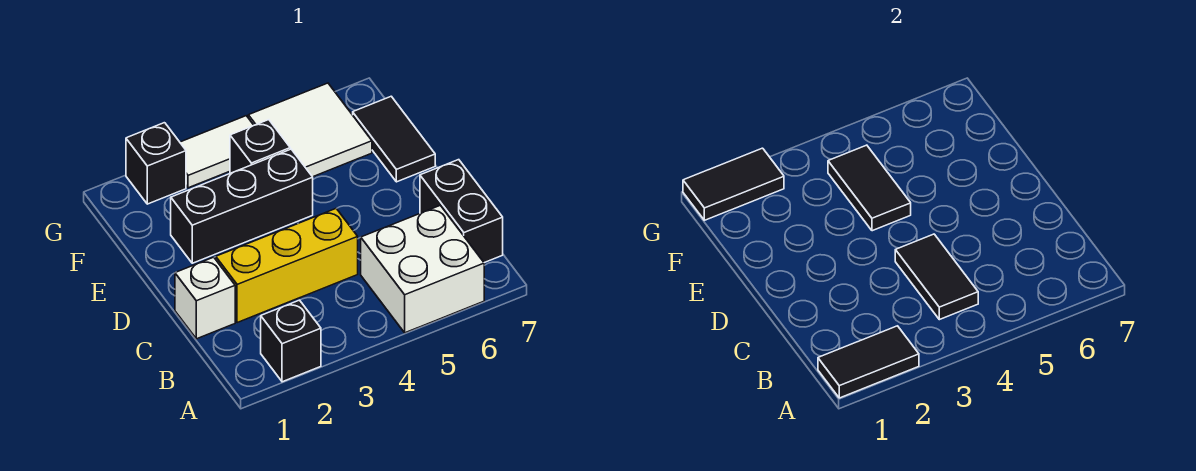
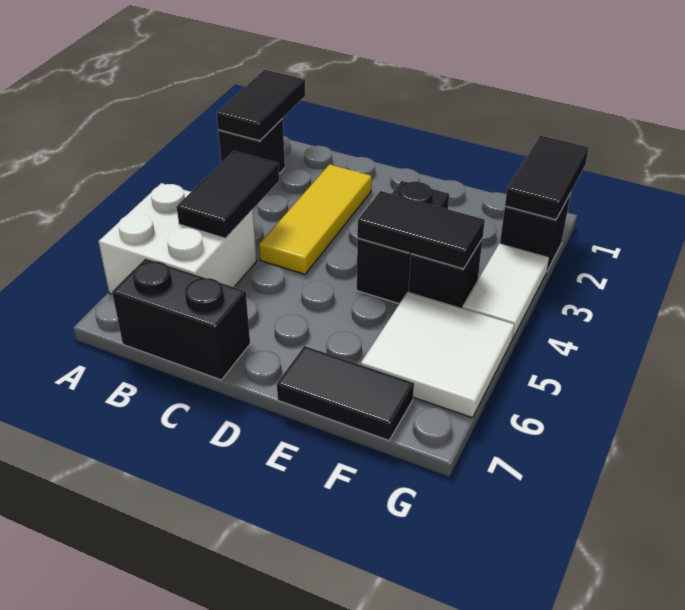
black tile B4:C4 level 2 -> black tile B4:B5 level 2
white brick C1 level 1 -> none
yellow brick C2:C4 level 1 -> yellow tile C2:C4 level 1
black brick E2:E4 level 1 -> black brick E3:E4 level 1

